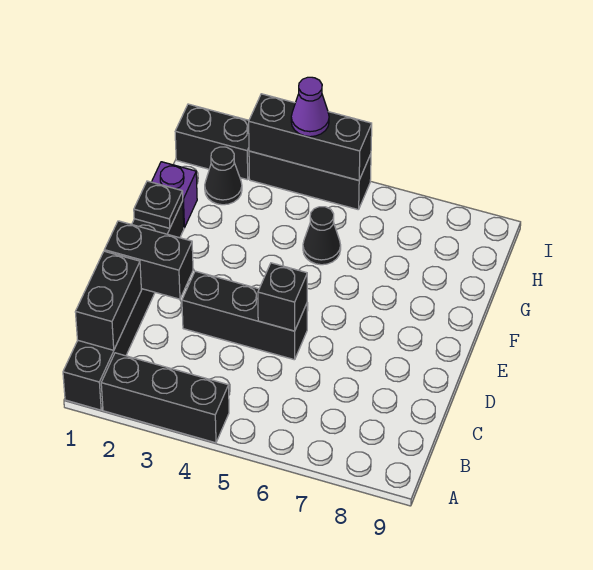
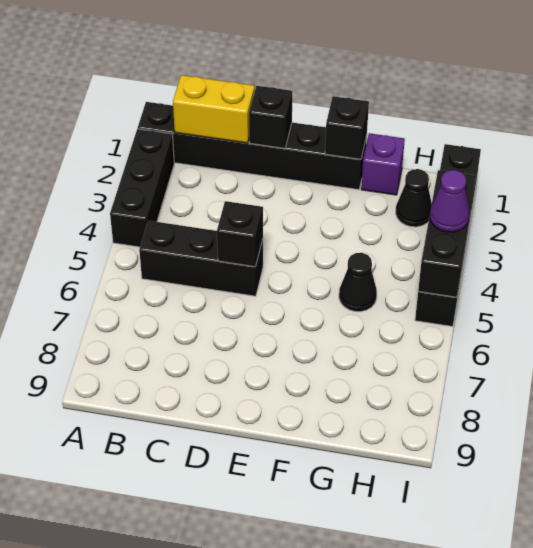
black brick B1:C1 level 2 -> yellow brick B1:C1 level 2
black brick D1:D2 level 2 -> black brick D1 level 2
black brick D3:D5 level 1 -> black brick B5:D5 level 1
black plate F1 level 2 -> black brick F1 level 2

